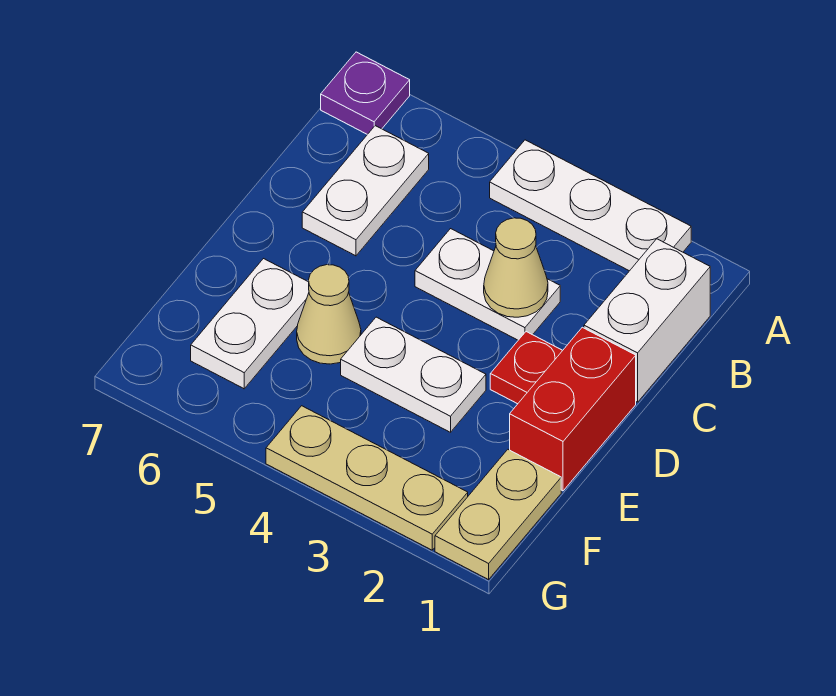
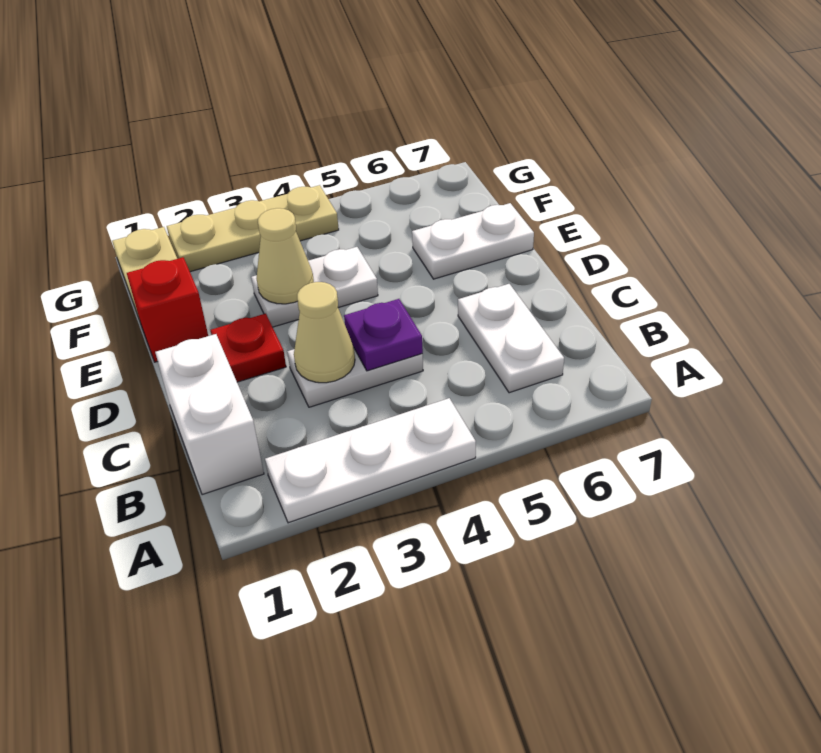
purple plate A7 level 1 -> purple plate C4 level 2
red brick D1:E1 level 1 -> red brick E1 level 1
tan cone E5 level 1 -> tan cone E3 level 2
white plate E6:F6 level 1 -> white plate E6:E7 level 1

